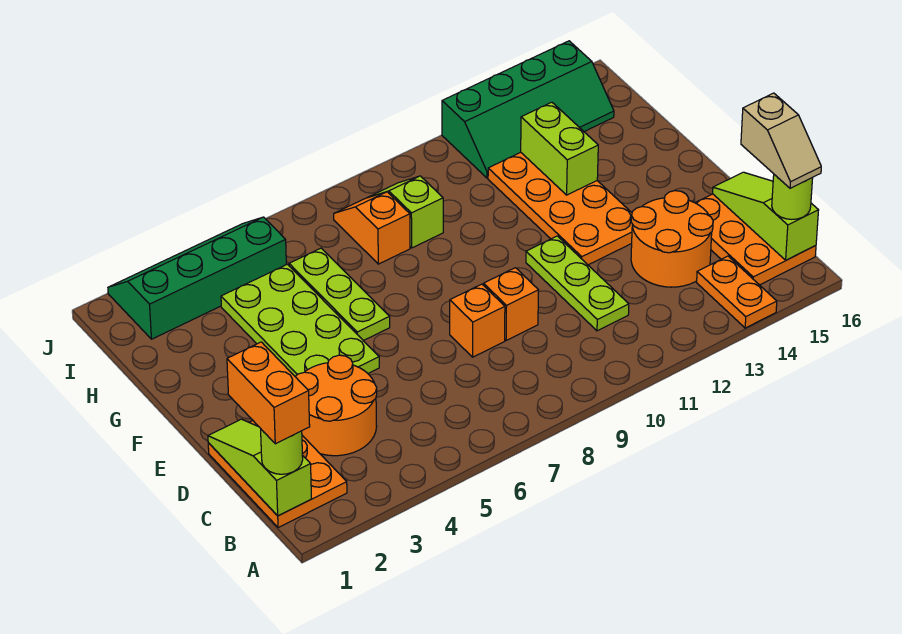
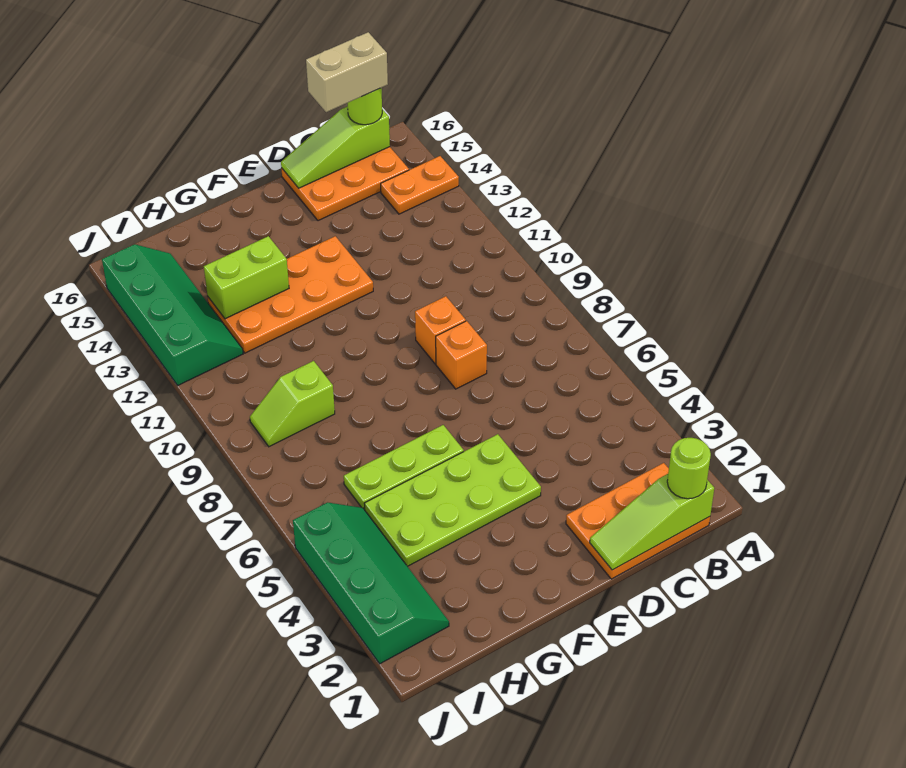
orange brick B1:C1 level 4 -> none
tan slope B16:C16 level 4 top C -> tan brick B16:C16 level 4
orange round brick C3:D4 level 1 -> none
lime plate C11:E11 level 1 -> none
orange round brick C13:D14 level 1 -> none
orange slope H8:I8 level 1 top H -> none
green slope I2:J5 level 1 top I -> green slope I2:J5 level 1 top J

